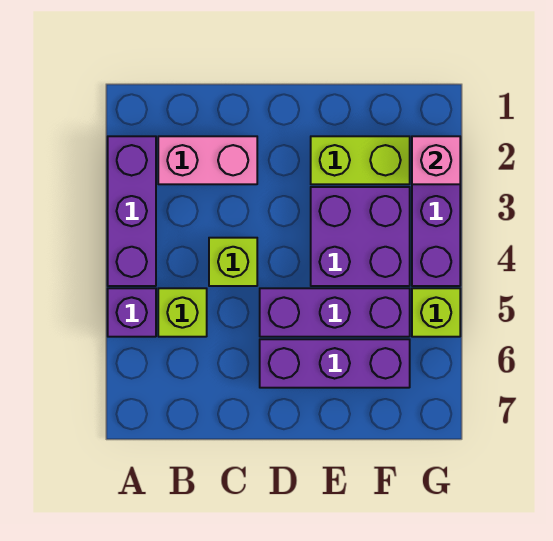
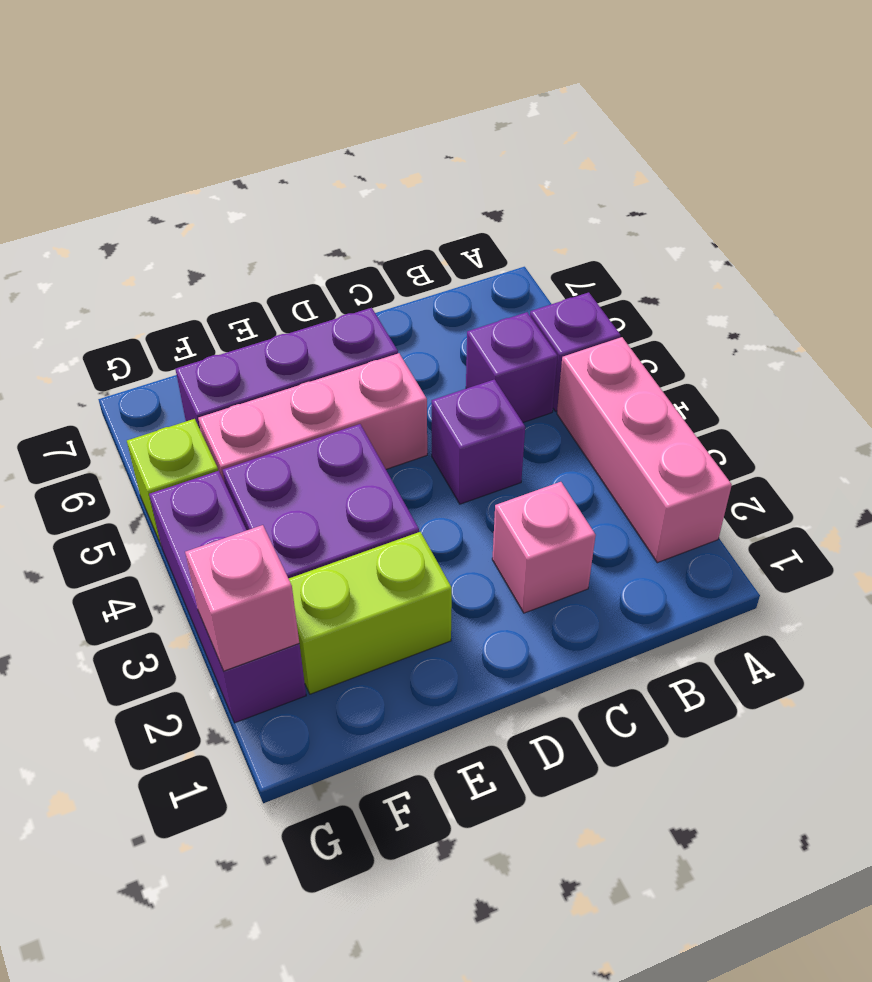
purple brick A2:A4 level 1 -> pink brick A2:A4 level 1
pink brick B2:C2 level 1 -> pink brick C2 level 1
lime brick B5 level 1 -> purple brick B5 level 1
lime brick C4 level 1 -> purple brick C4 level 1
purple brick D5:F5 level 1 -> pink brick D5:F5 level 1

